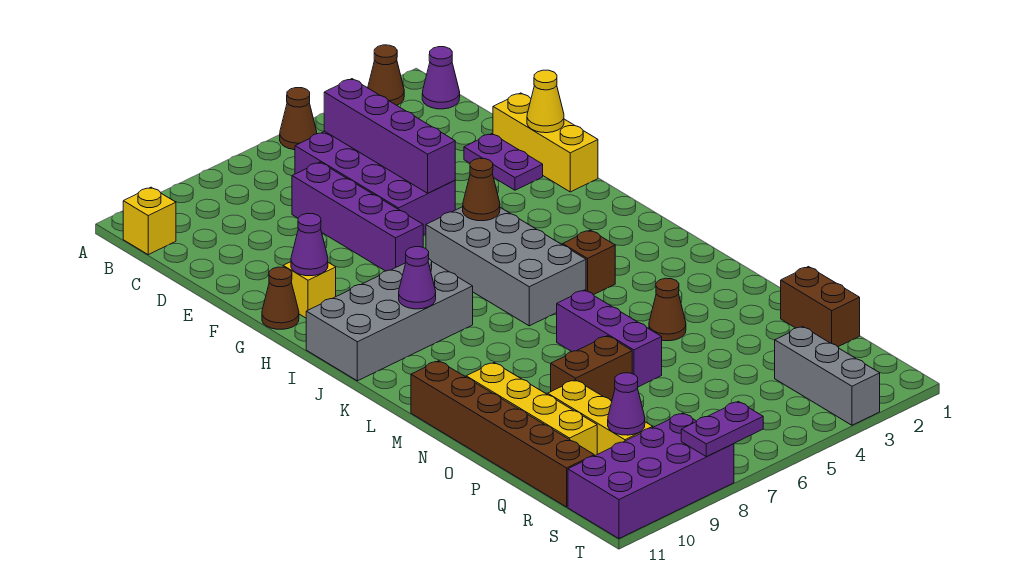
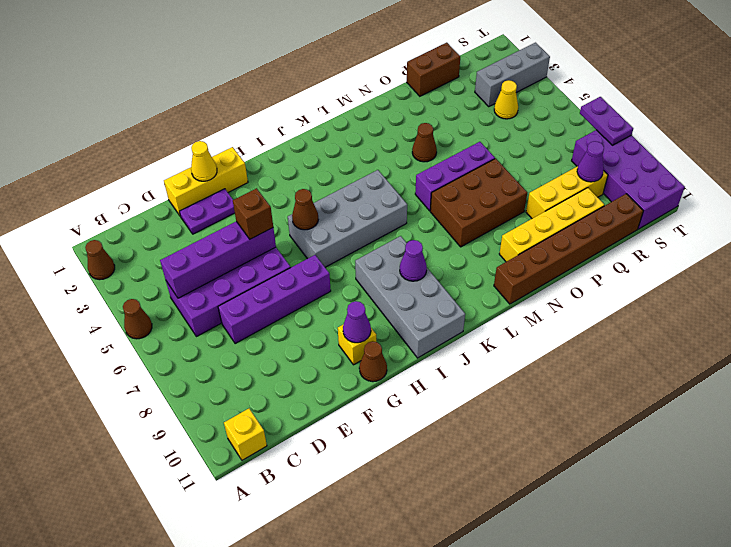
purple cone B1 level 1 -> none
brown brick K4 level 1 -> brown brick F5 level 3
brown brick O7:O8 level 1 -> brown brick M7:O8 level 1
none -> yellow cone R4 level 1

